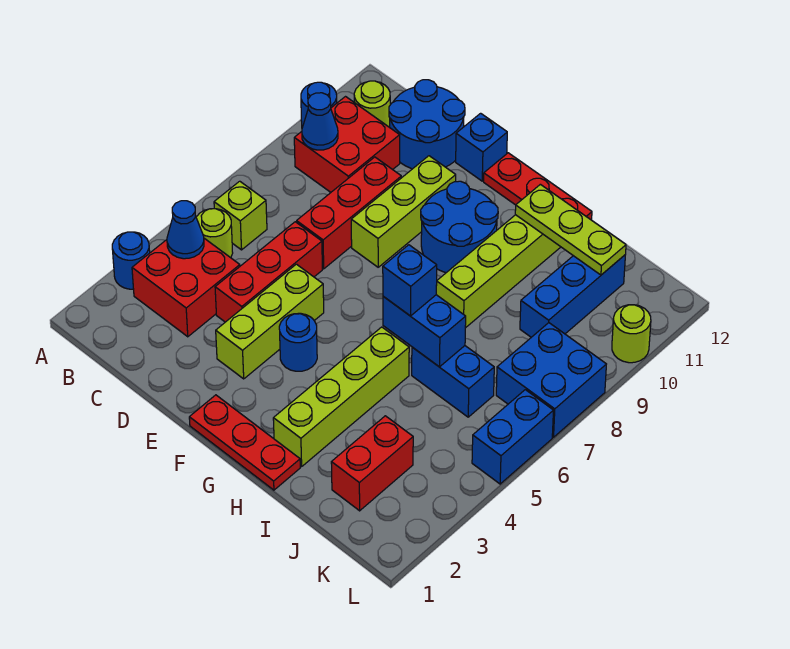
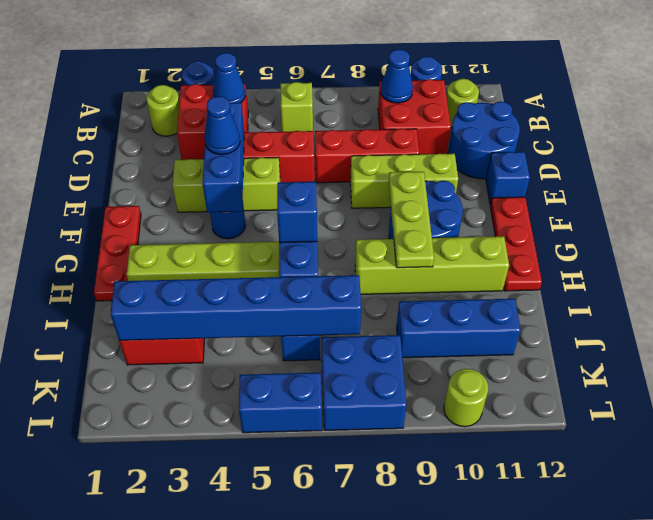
lime round brick B5 level 1 -> lime round brick B2 level 1
none -> blue brick D4:F4 level 2
none -> blue cone E4 level 3
lime plate H11:J11 level 2 -> lime plate F9:H9 level 2
none -> blue brick J2:J7 level 2

